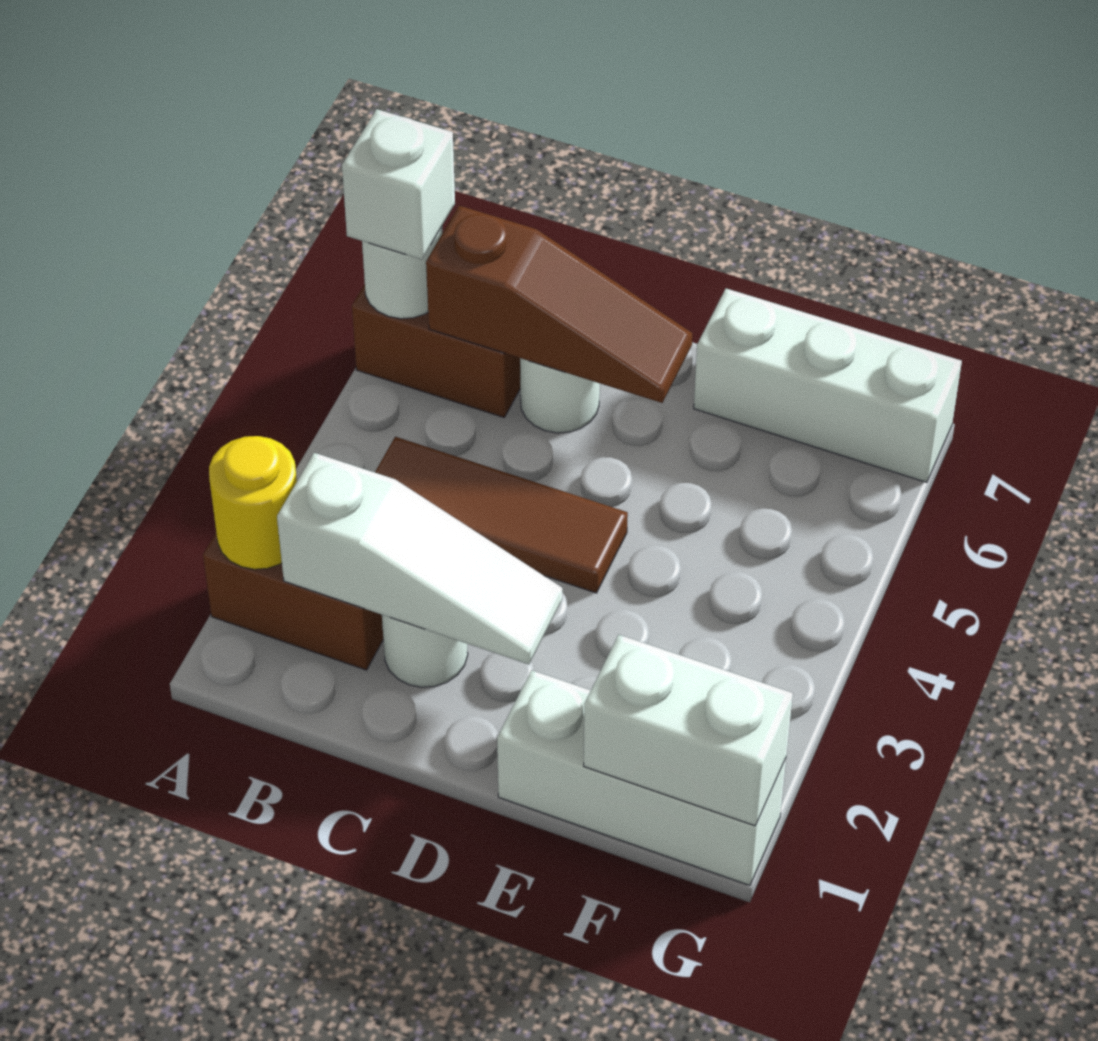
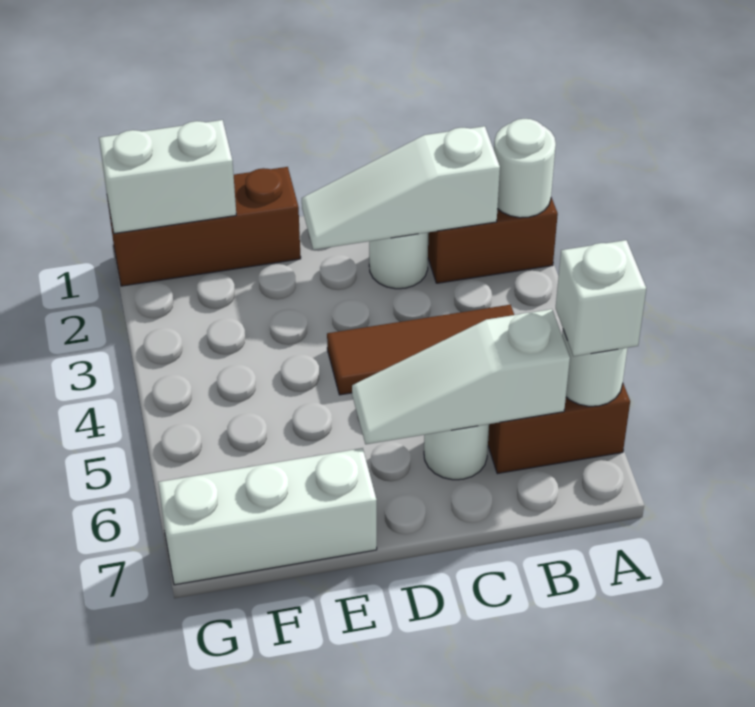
yellow round brick A2 level 2 -> white round brick A2 level 2
brown slope B6:D6 level 2 top B -> white slope B6:D6 level 2 top B
white brick E1:G1 level 1 -> brown brick E1:G1 level 1

